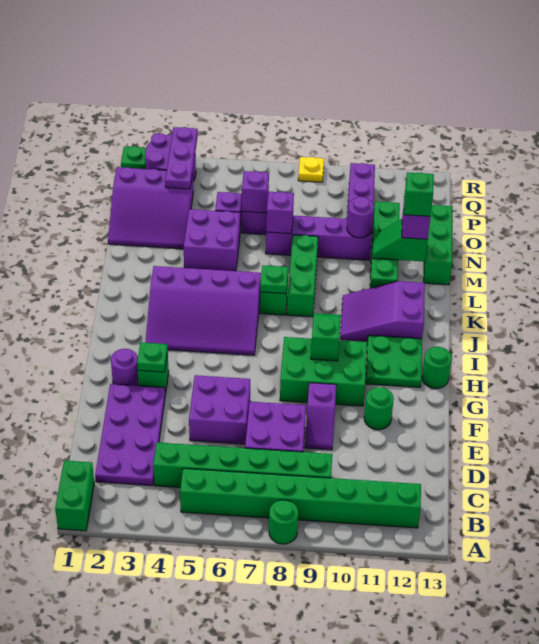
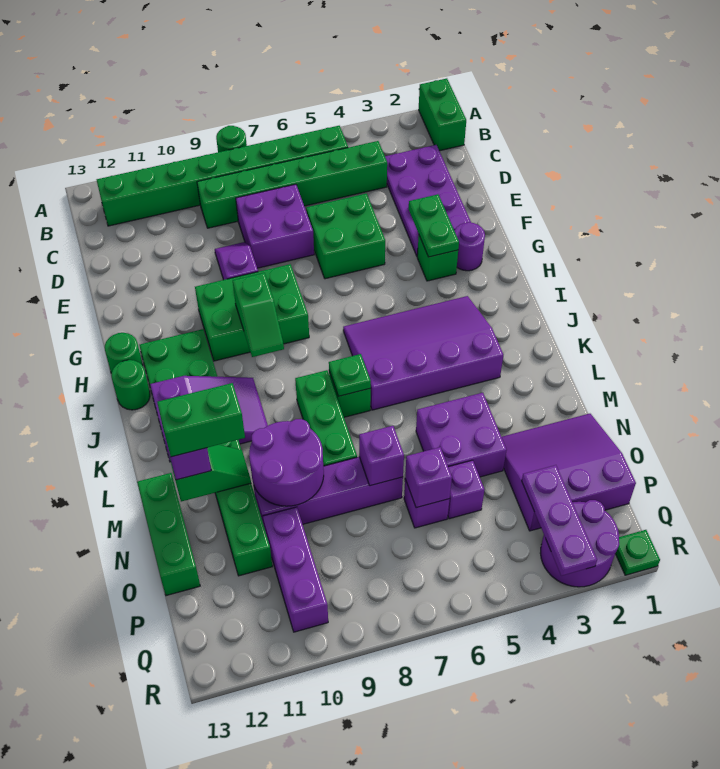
purple brick E5:F6 level 1 -> green brick E5:F6 level 1
green round brick F11 level 1 -> green round brick I13 level 1
green plate G3 level 2 -> green plate F3:G3 level 2
green brick M12 level 4 -> green brick M11:M12 level 4
purple round brick N10 level 2 -> purple round brick M9:N10 level 2
yellow plate R8 level 1 -> none

